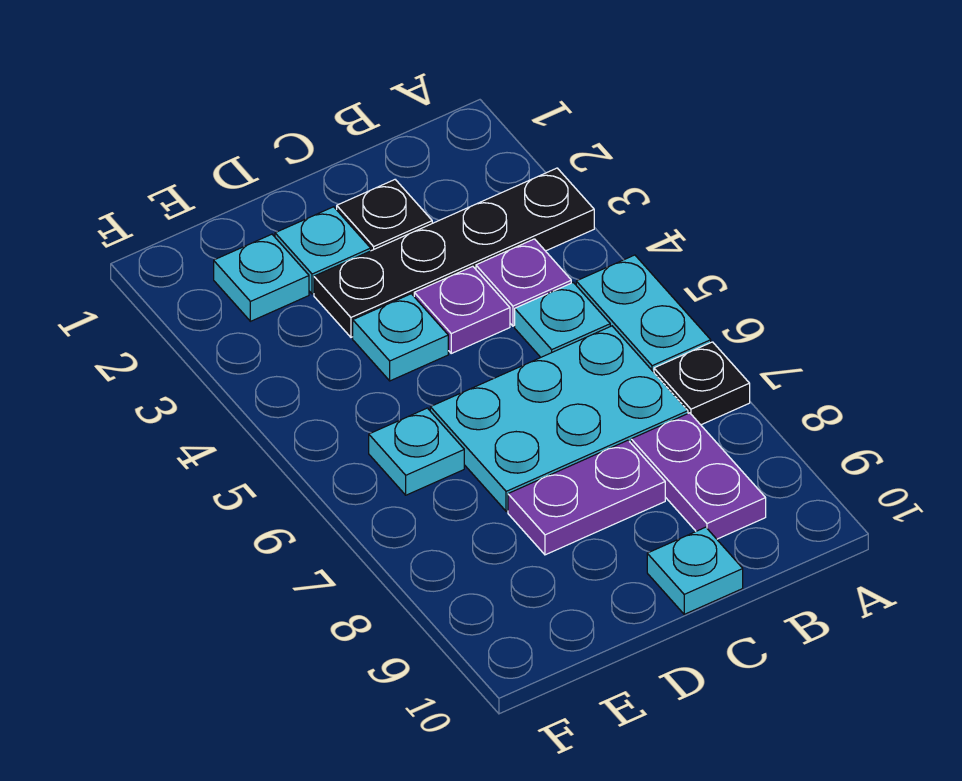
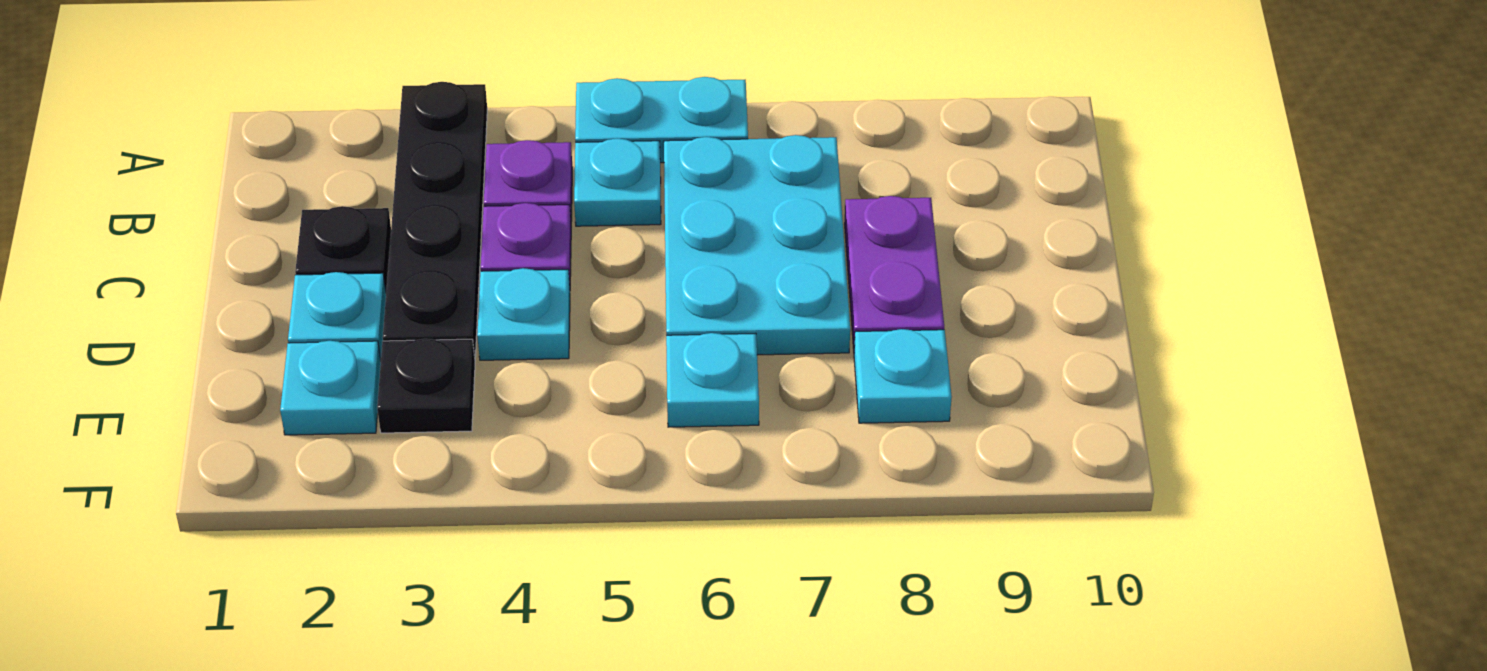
black plate A7 level 1 -> black plate E3 level 1
purple plate B8:B9 level 1 -> none
cyan plate C10 level 1 -> cyan plate E8 level 1

